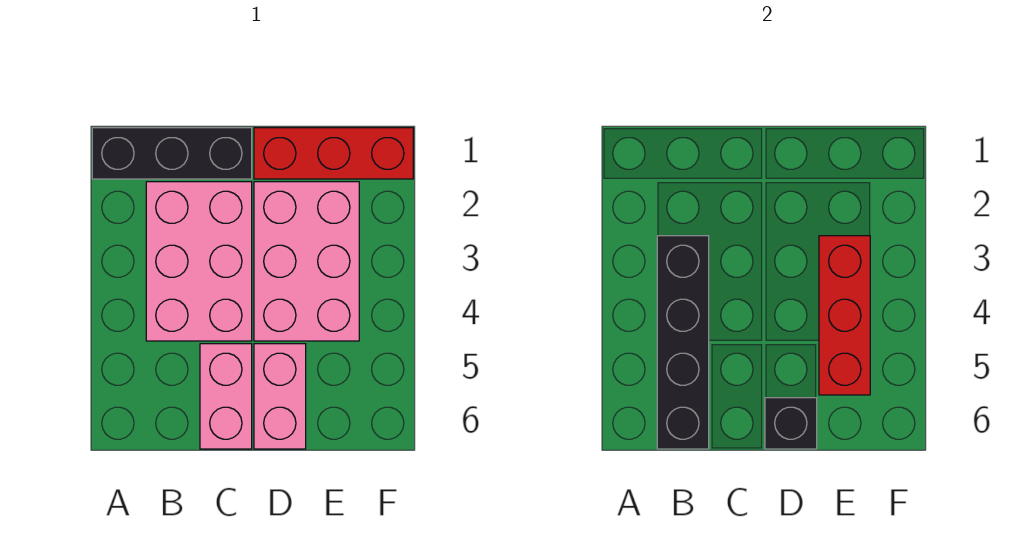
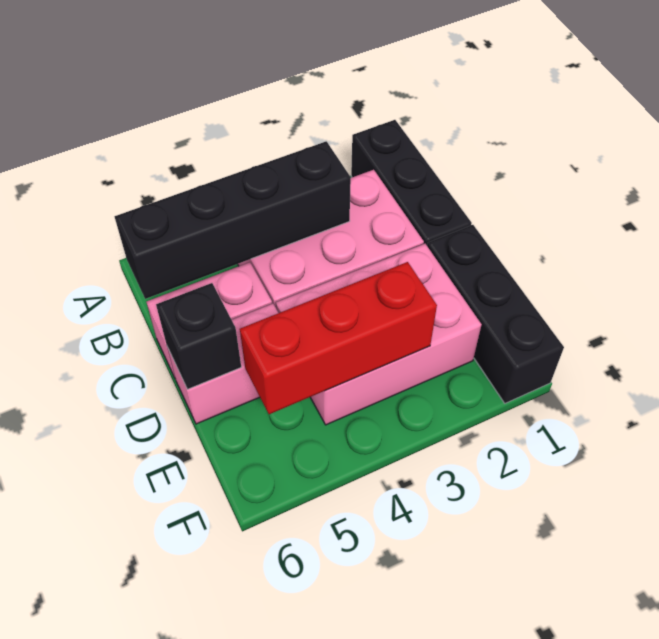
red brick D1:F1 level 1 -> black brick D1:F1 level 1

